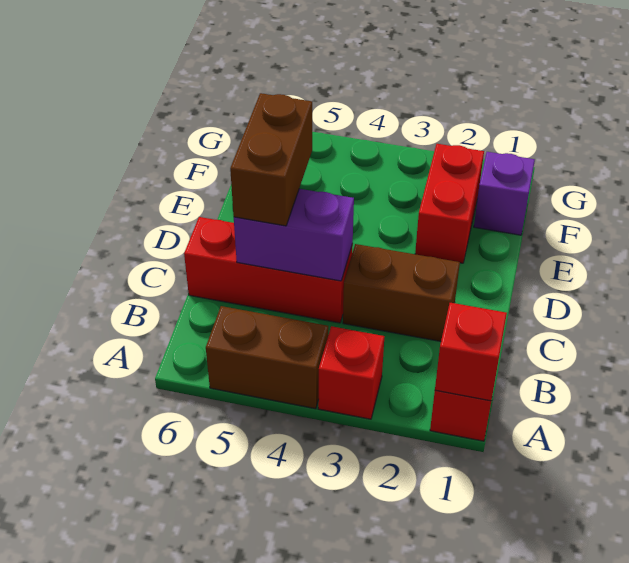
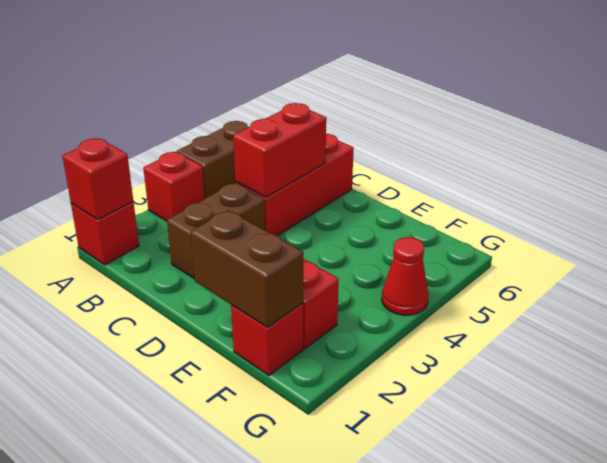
purple brick C4:C5 level 2 -> red brick C4:C5 level 2
brown brick C5:D5 level 3 -> brown brick E1:F1 level 2
purple brick F1 level 1 -> red brick F1 level 1
none -> red cone G4 level 1

